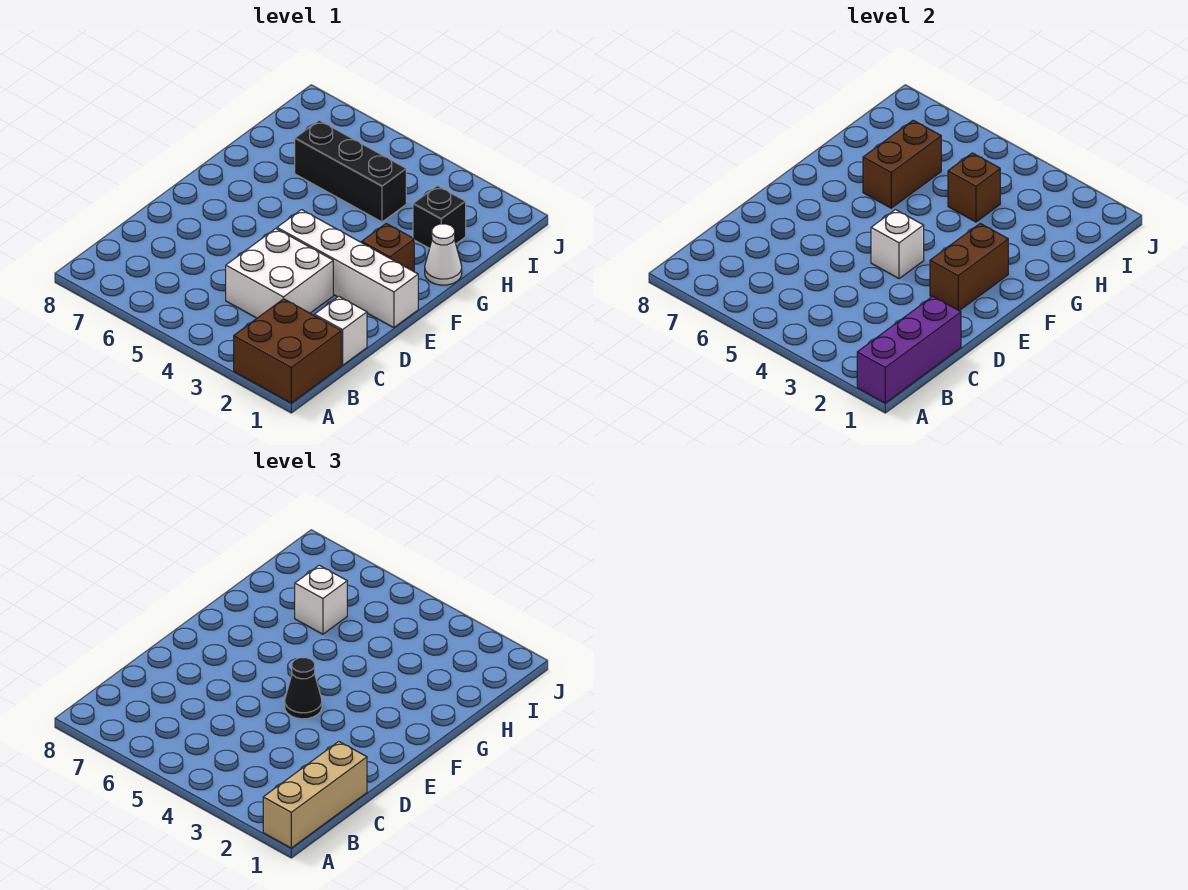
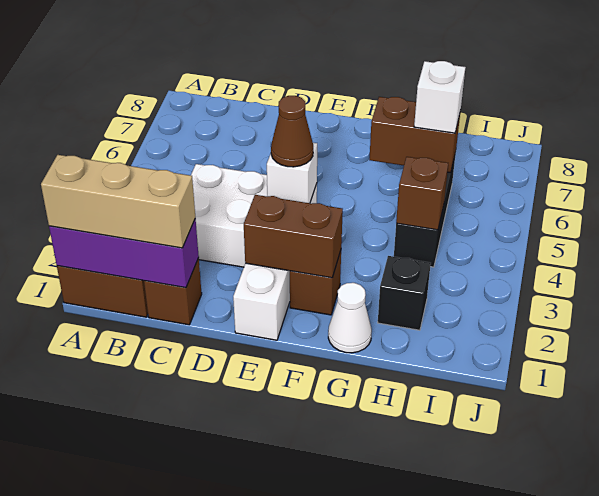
white brick C1 level 1 -> brown brick C1 level 1
black cone E4 level 3 -> brown cone E4 level 3

